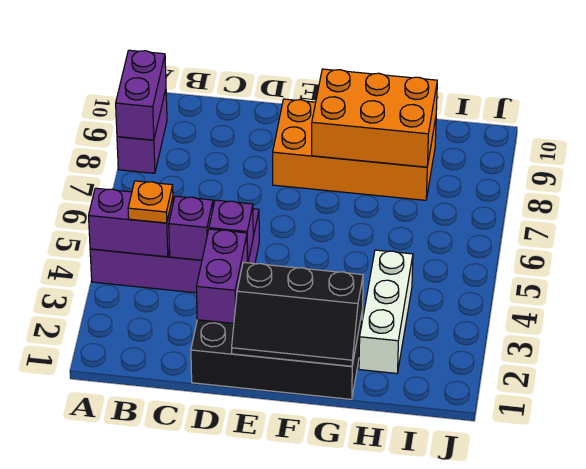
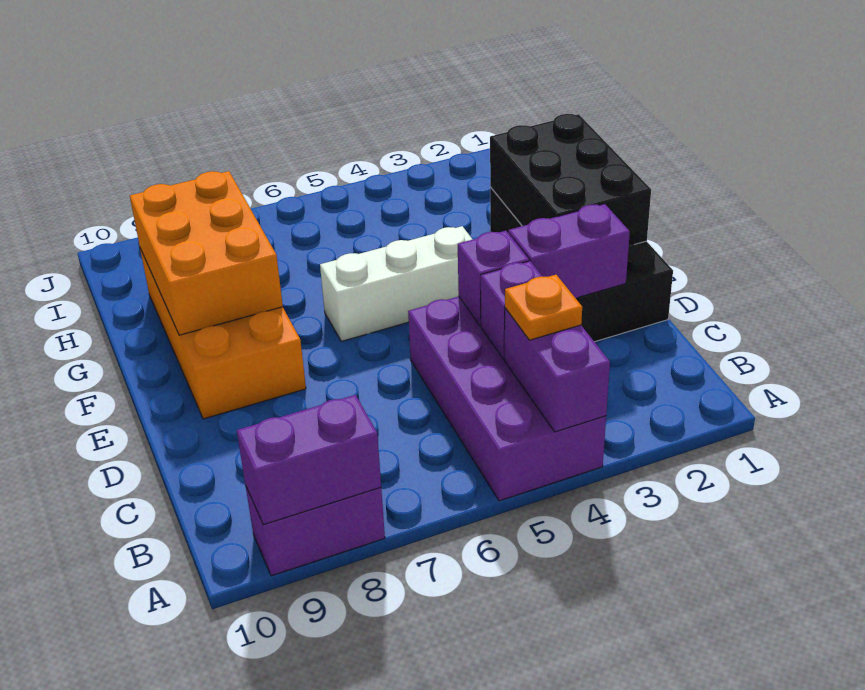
black slope E1:G2 level 2 top 2 -> black brick E1:G2 level 2
white brick H2:H4 level 1 -> white brick F4:F6 level 1

